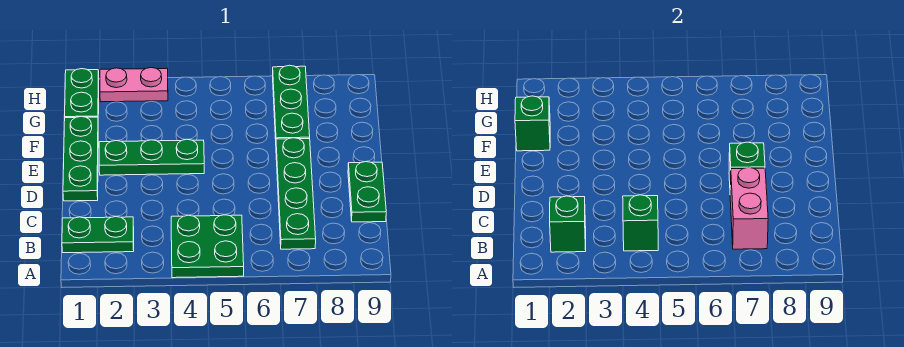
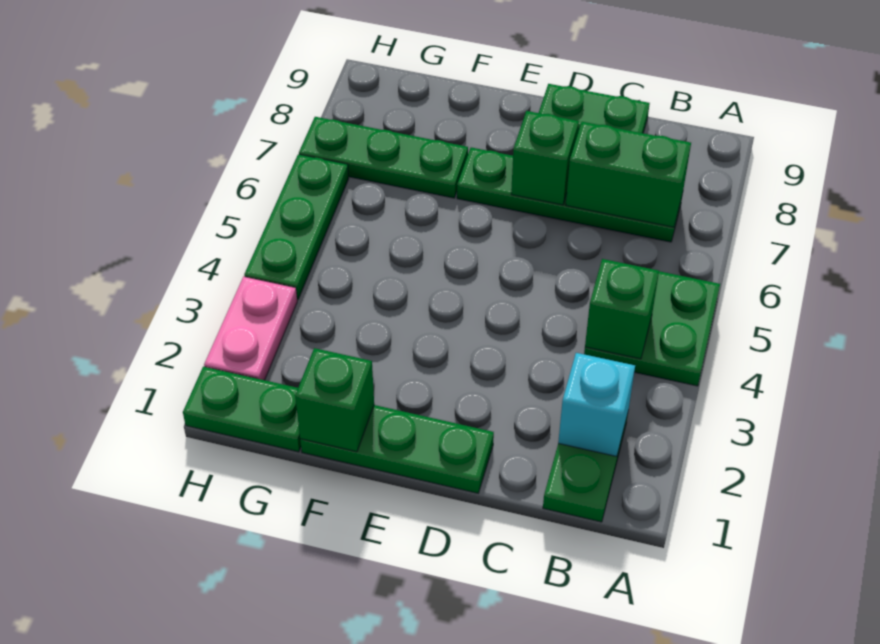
green brick B2 level 2 -> cyan brick B2 level 2
pink brick B7:C7 level 2 -> green brick B7:C7 level 2
green plate E2:E4 level 1 -> green plate H4:H6 level 1

